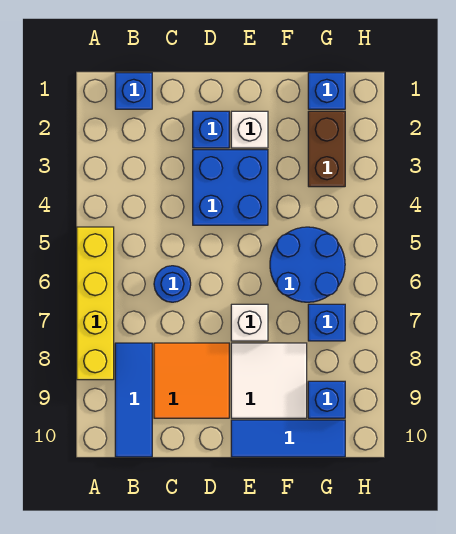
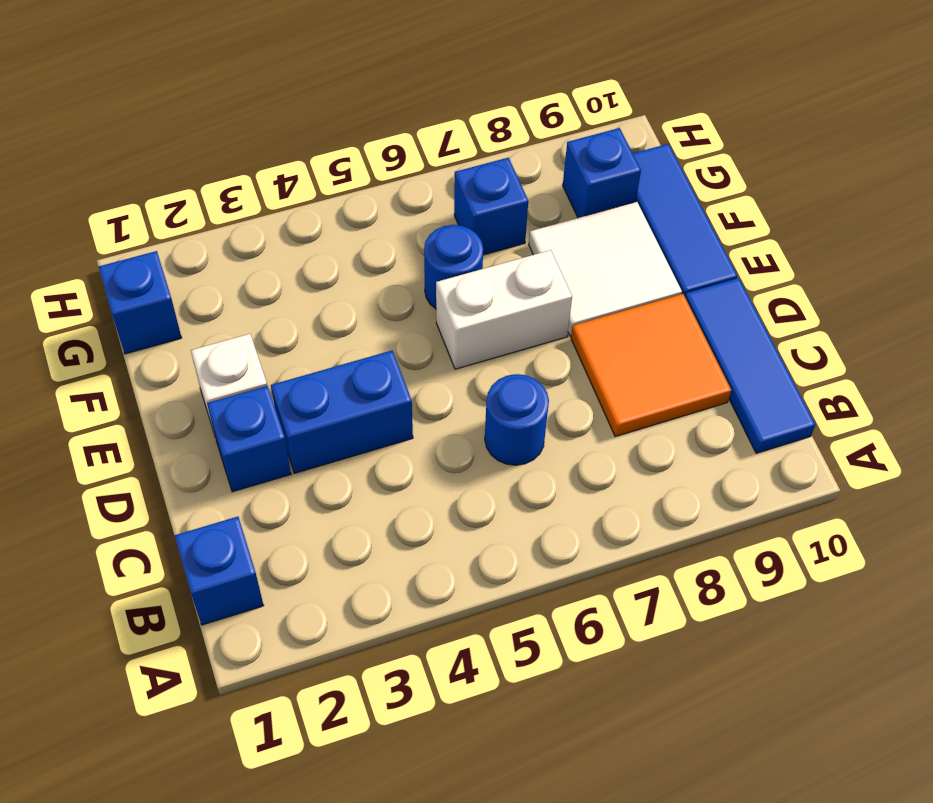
yellow brick A5:A8 level 1 -> none
blue tile B8:B10 level 1 -> blue tile B10:D10 level 1
blue brick D3:E4 level 1 -> blue brick D3:D4 level 1
white brick E7 level 1 -> white brick E6:E7 level 1
blue round brick F5:G6 level 1 -> blue round brick F6 level 1
brown brick G2:G3 level 1 -> none

